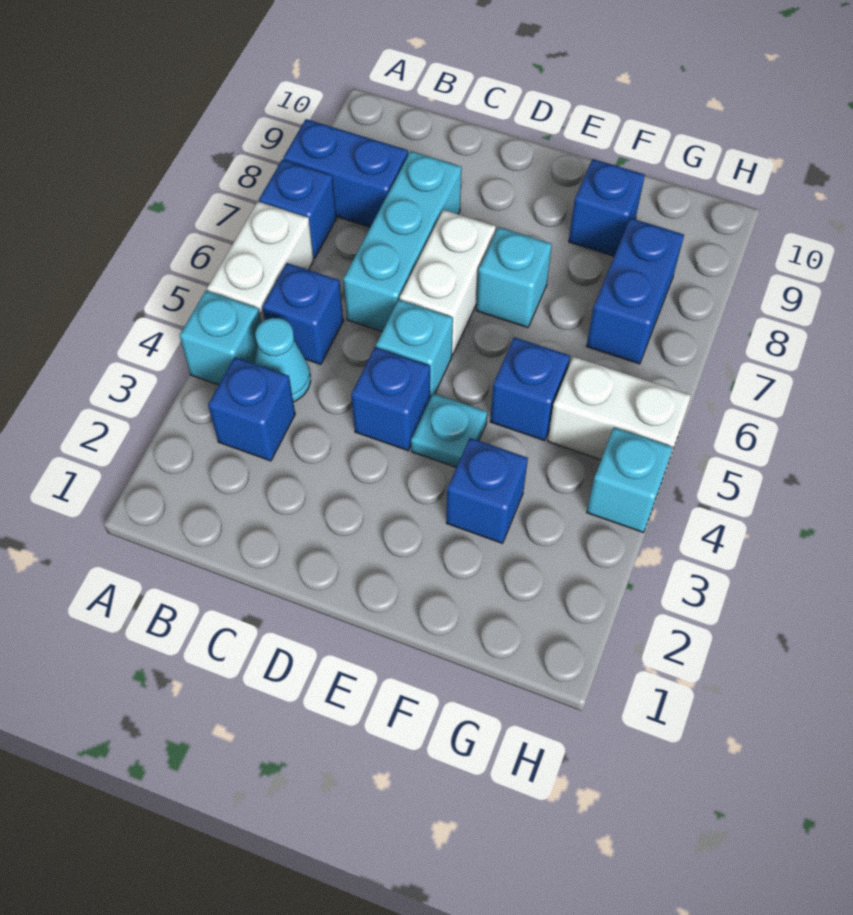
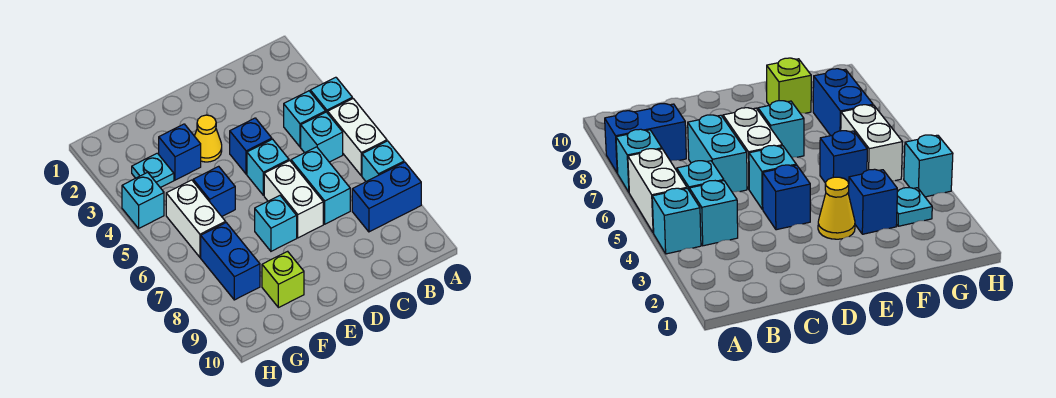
blue brick A7 level 1 -> cyan brick A7 level 1
blue brick B3 level 1 -> none
cyan cone B4 level 1 -> cyan brick B4 level 1
blue brick B5 level 1 -> cyan brick B5 level 1
cyan brick C6:C8 level 1 -> cyan brick C6:C7 level 1
none -> yellow cone E3 level 1
cyan plate E4 level 1 -> cyan plate G3 level 1
blue brick F9 level 1 -> lime brick F9 level 1
white brick G5:H5 level 1 -> white brick G5:G6 level 1

